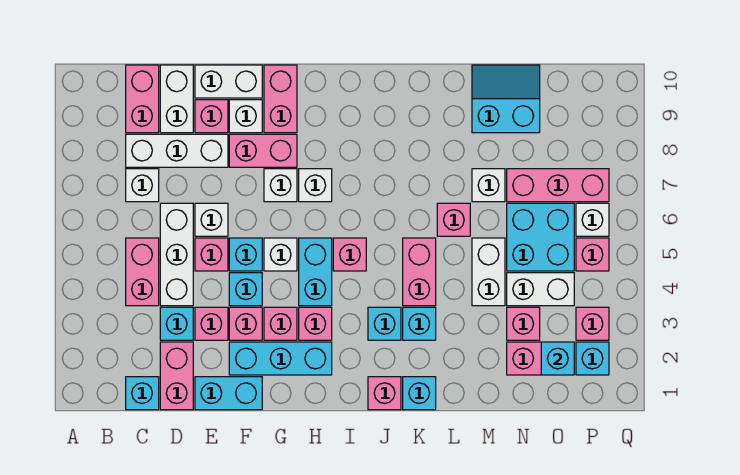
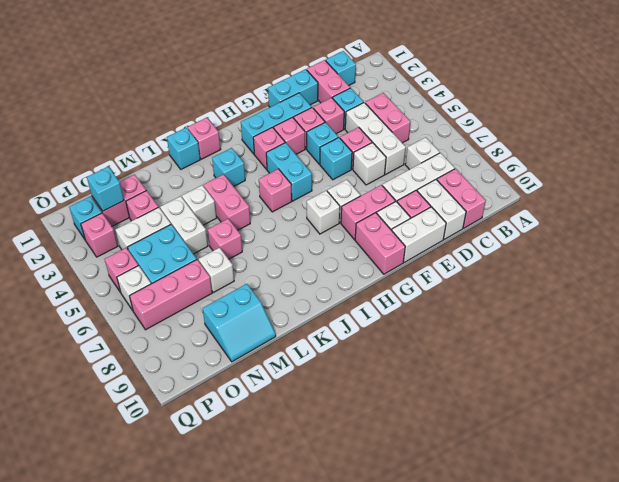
white brick G5 level 1 -> white brick L4 level 1
cyan brick K3 level 1 -> none

